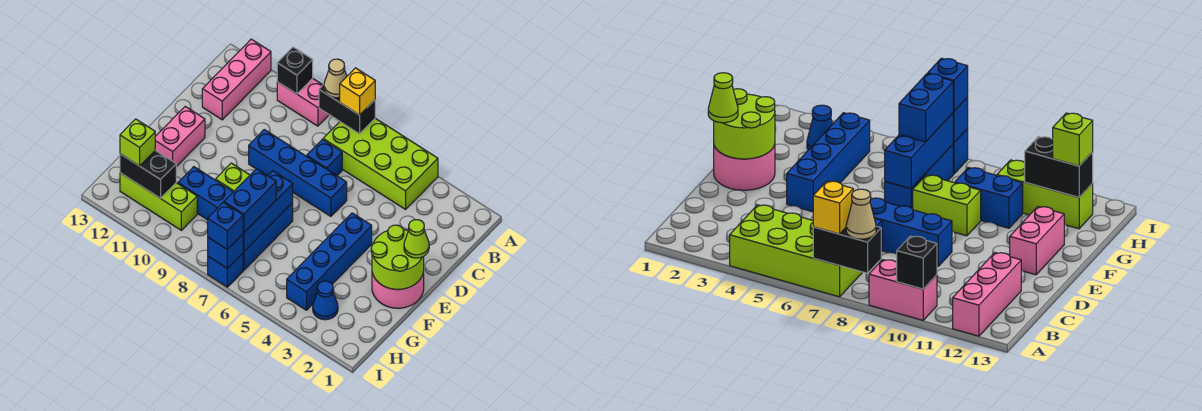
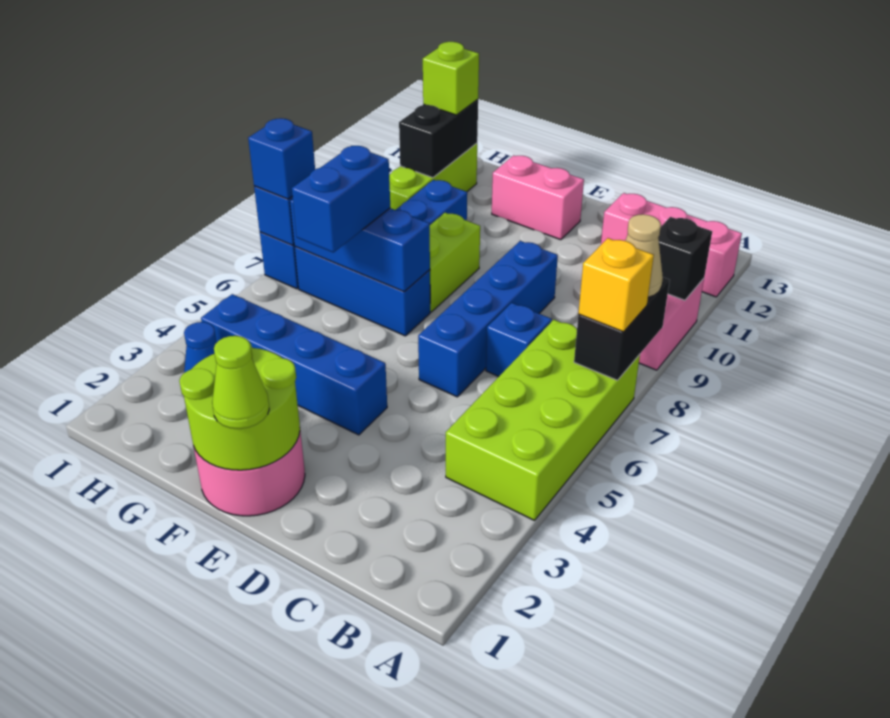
blue brick G7:H7 level 3 -> blue brick G6:G7 level 3

